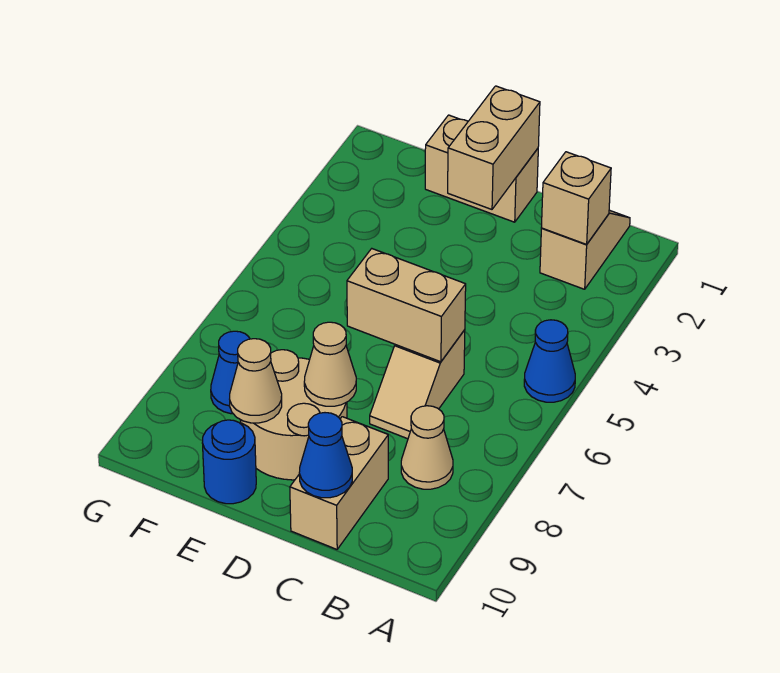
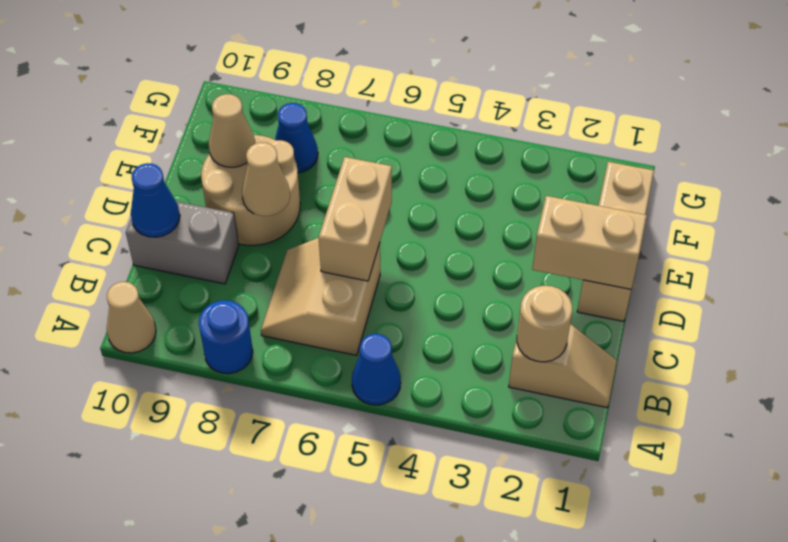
tan brick B2 level 2 -> tan round brick B2 level 2
tan cone B8 level 1 -> tan cone A10 level 1
tan slope C6:C7 level 1 top 6 -> tan slope B6:C7 level 1 top 6
tan brick C9:C10 level 1 -> grey brick C9:C10 level 1
tan brick D1:E1 level 1 -> tan brick D1:F1 level 1
blue round brick E10 level 1 -> blue round brick A8 level 1

